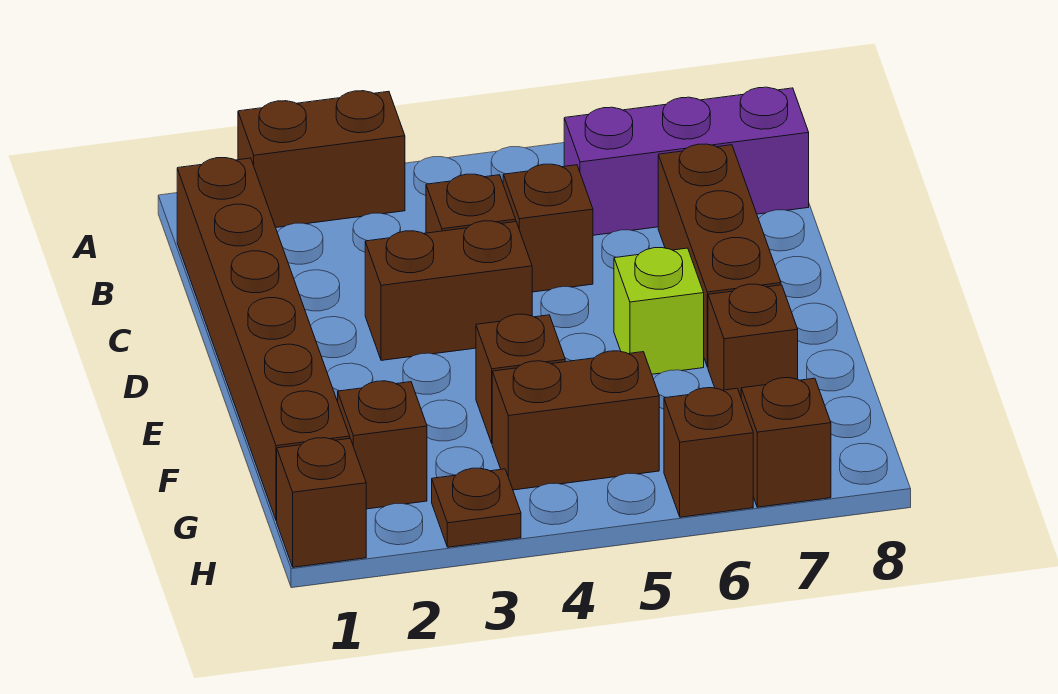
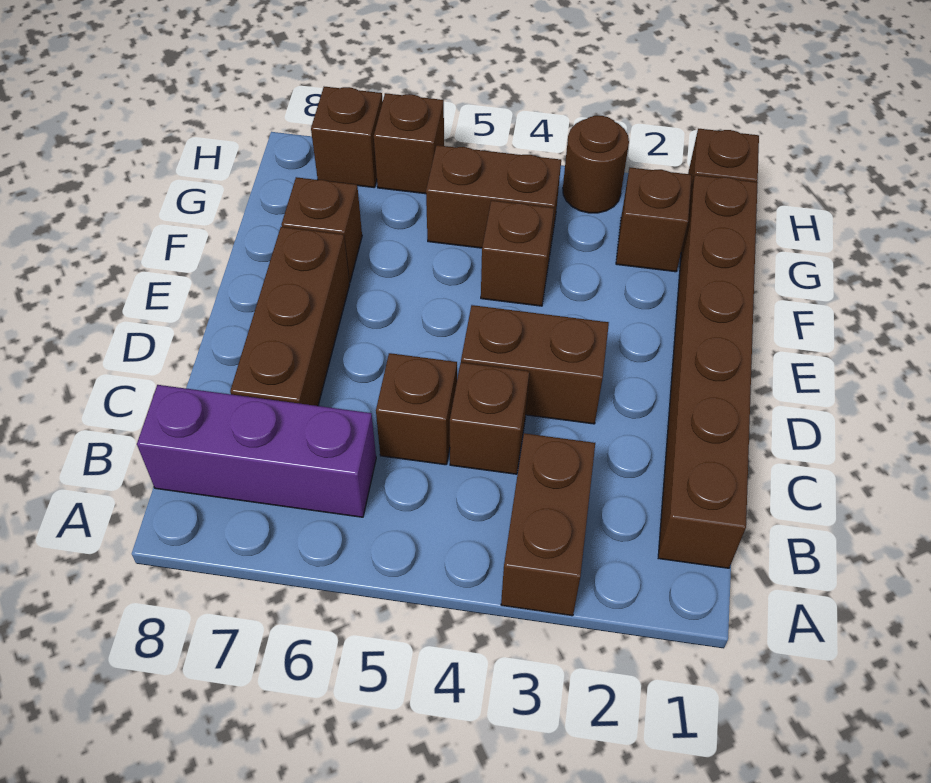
brown brick A2:A3 level 1 -> brown brick A3:B3 level 1
lime brick E6 level 1 -> none
brown plate H3 level 1 -> brown round brick H3 level 1

